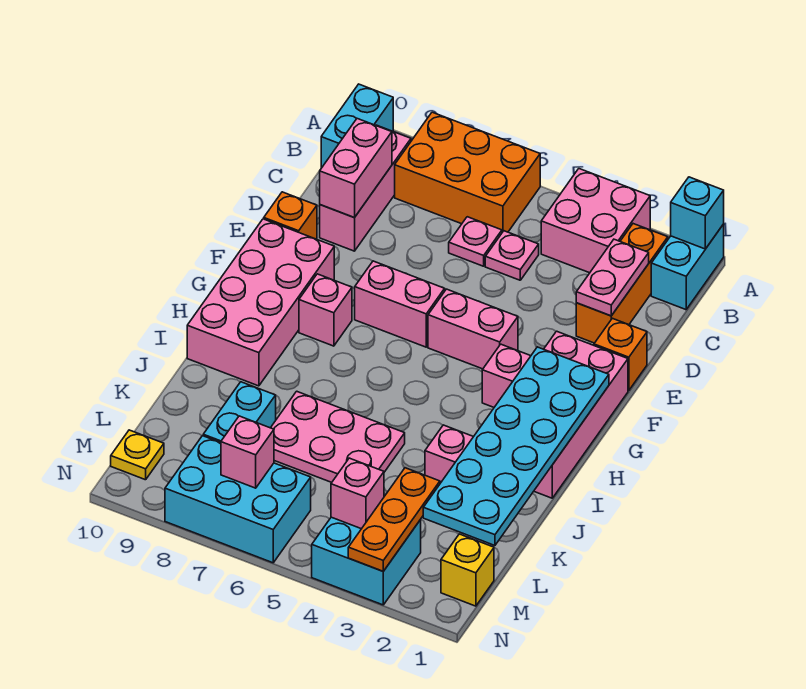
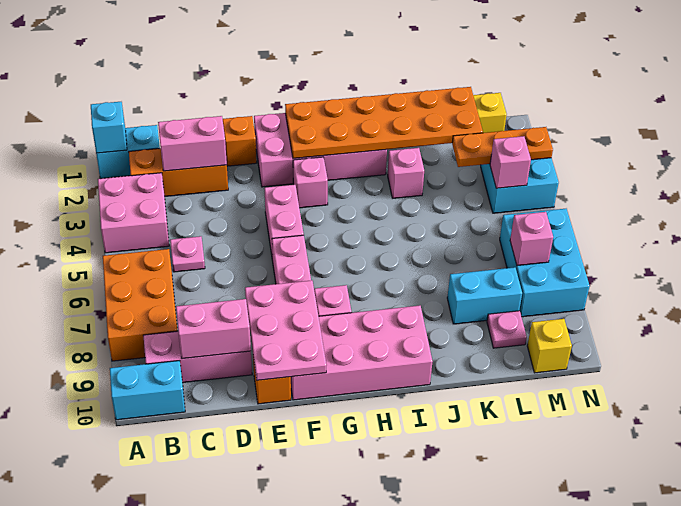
pink plate C2:D2 level 2 -> pink brick C2:D2 level 2
pink plate C6 level 1 -> pink plate L9 level 1
cyan plate G1:L2 level 2 -> orange plate G1:L2 level 2
pink plate J5:K7 level 1 -> pink plate E8:F10 level 2
yellow plate M10 level 1 -> yellow brick M10 level 1

